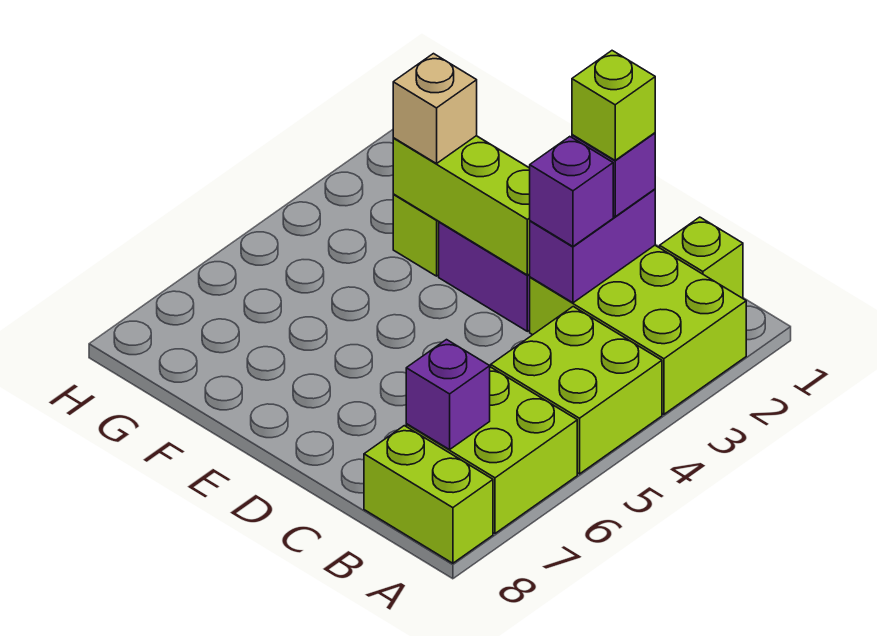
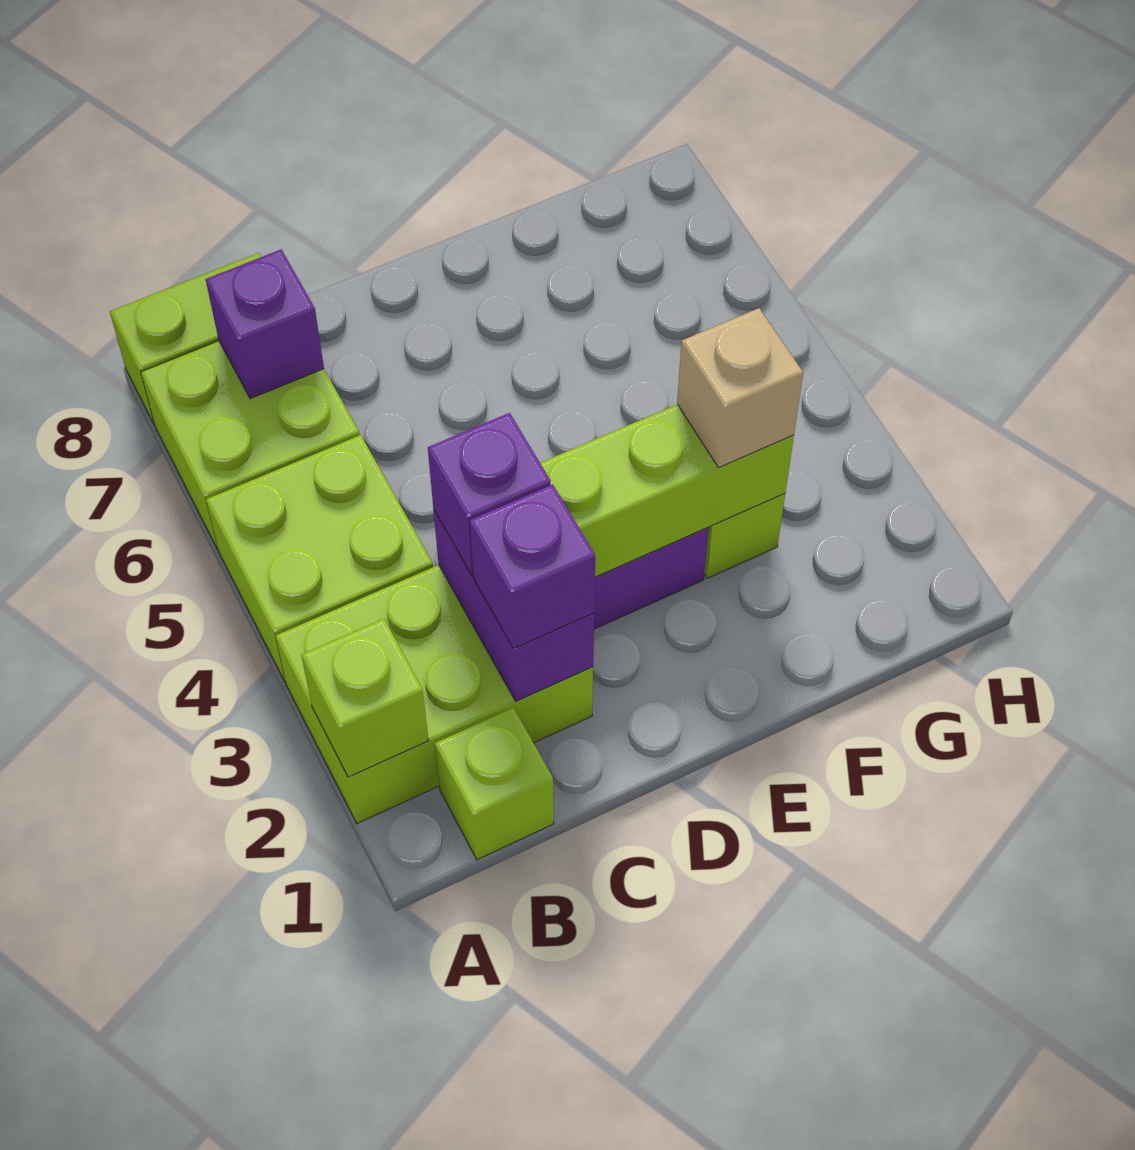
lime brick C2 level 4 -> lime brick A2 level 2

